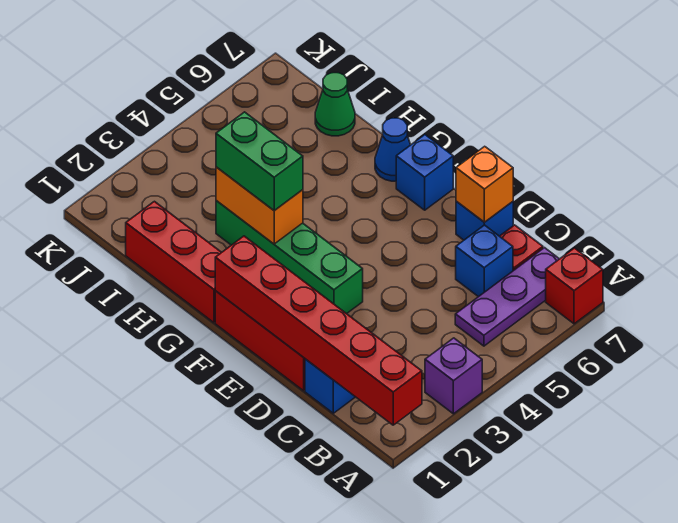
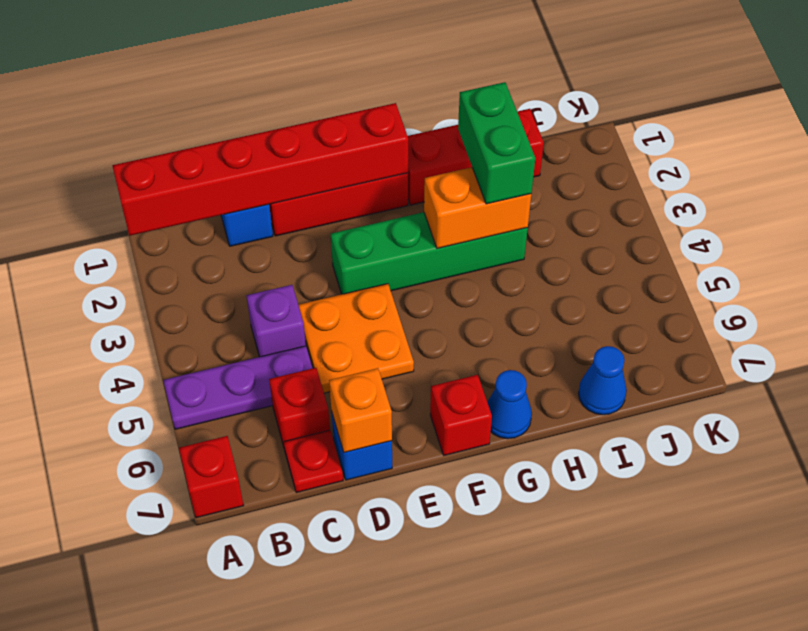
purple brick A3 level 1 -> purple brick C4 level 1
purple plate B5:B7 level 1 -> purple plate A5:C5 level 1
blue brick C6 level 1 -> red brick C6 level 1
none -> orange plate D4:E5 level 1
blue brick F7 level 1 -> red brick F7 level 1
green brick G3:H3 level 3 -> green brick H2:H3 level 3
green cone I7 level 1 -> blue cone I7 level 1

